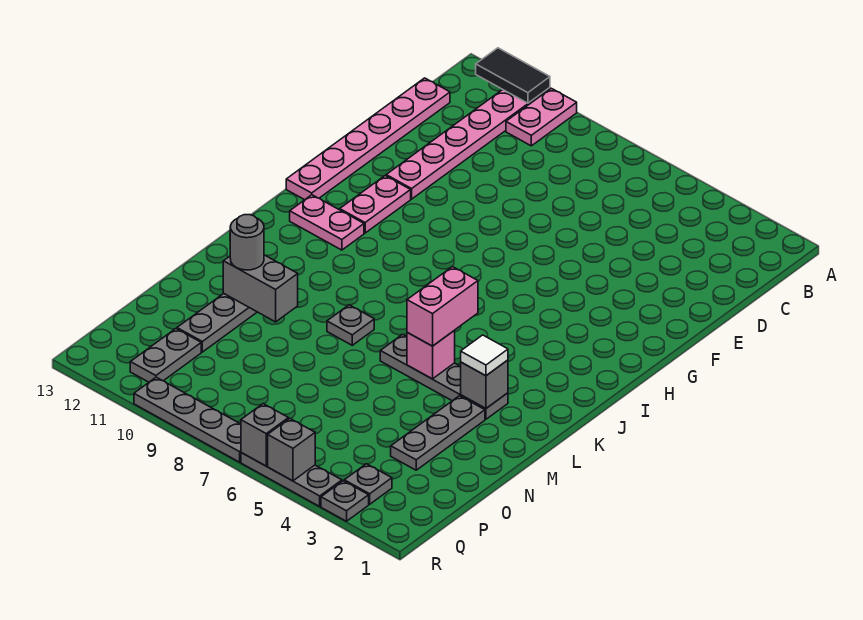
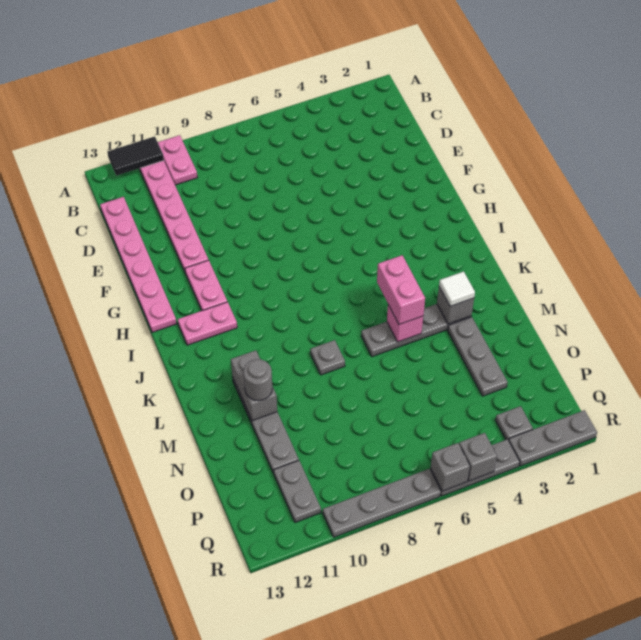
grey brick M10:M11 level 2 -> grey brick L11:M11 level 2
grey plate R3 level 1 -> grey plate R1:R3 level 1

